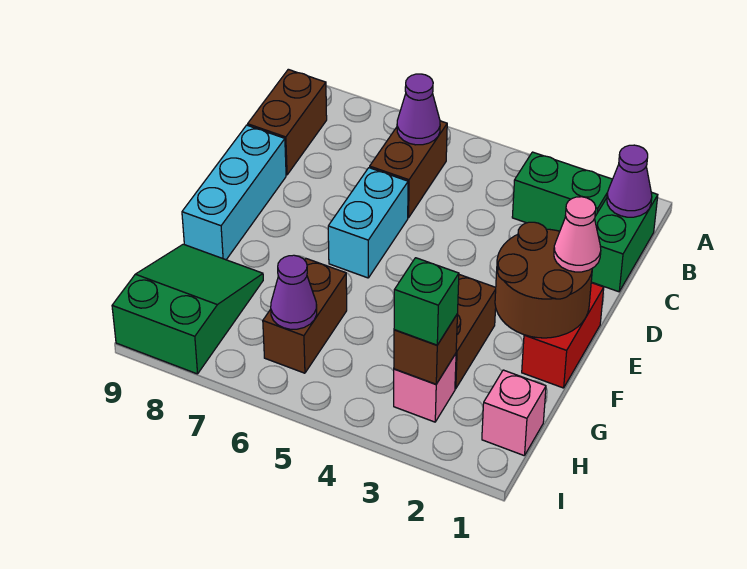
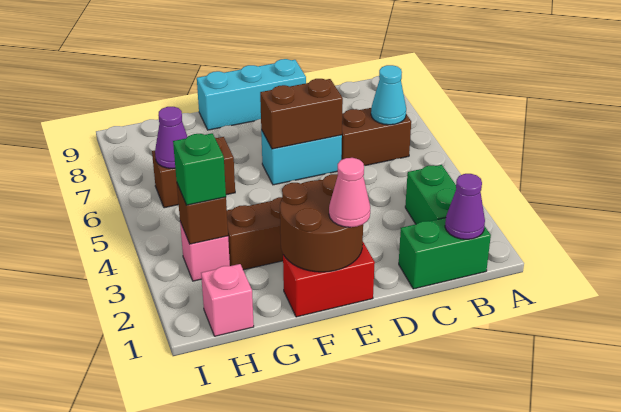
purple cone B6 level 2 -> cyan cone B6 level 2
brown brick B9:C9 level 1 -> brown brick D6:E6 level 2
green slope G8:I9 level 1 top I -> none

